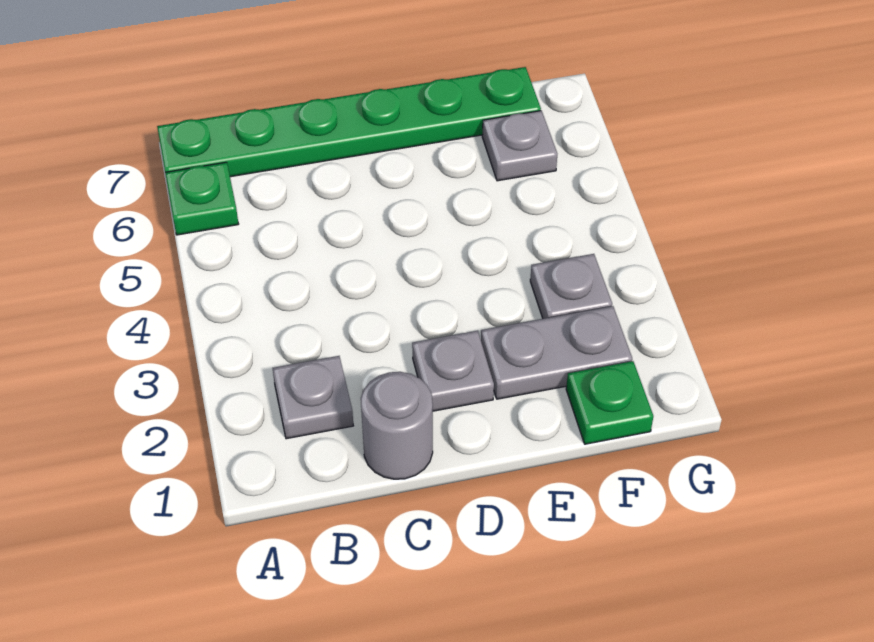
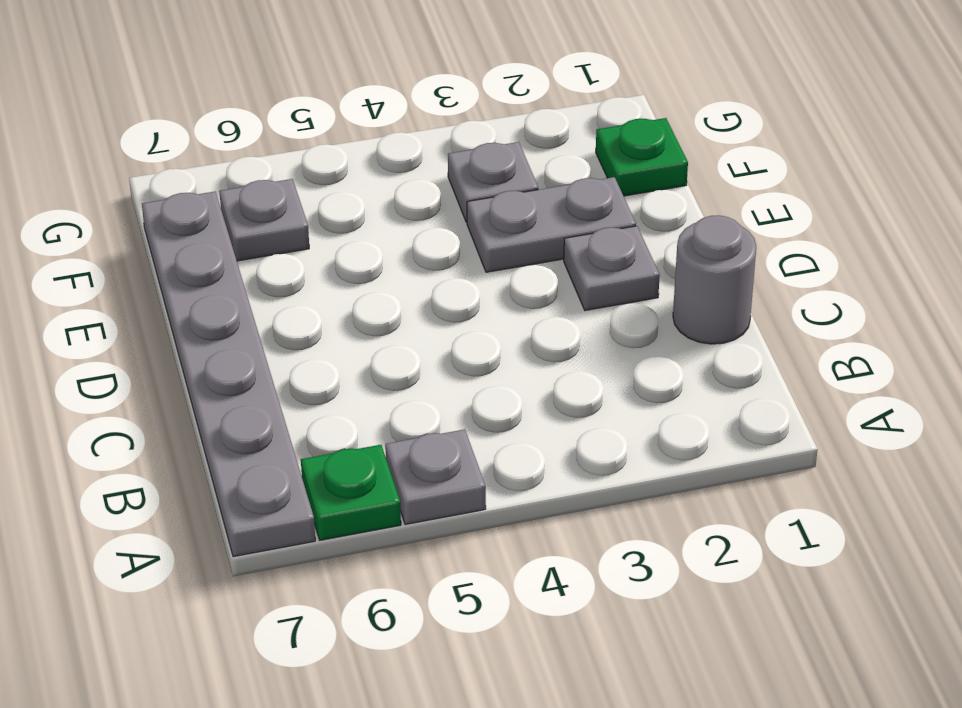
green plate A7:F7 level 1 -> grey plate A7:F7 level 1
grey plate B2 level 1 -> grey plate A5 level 1
grey plate E2:F2 level 1 -> grey plate E2:E3 level 1

